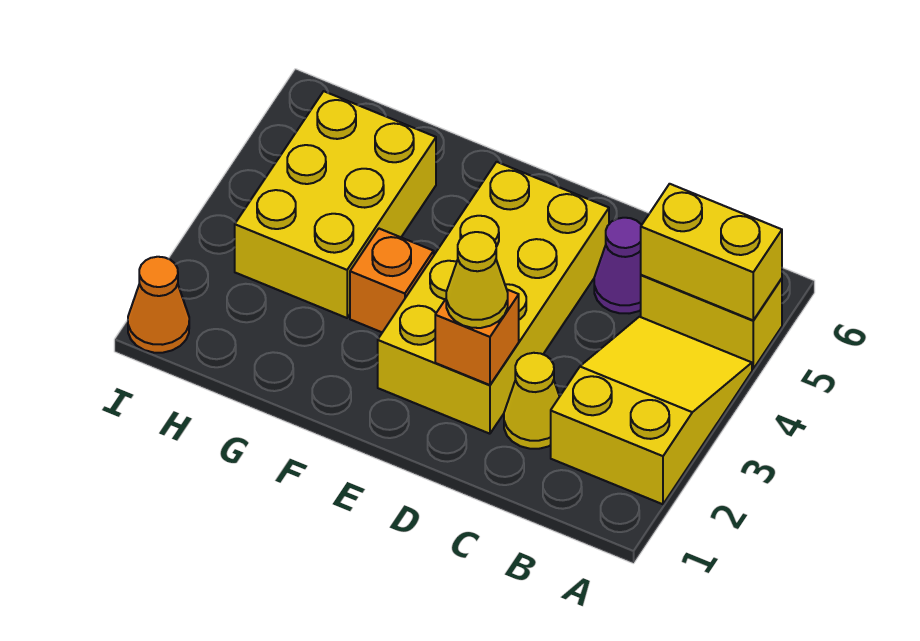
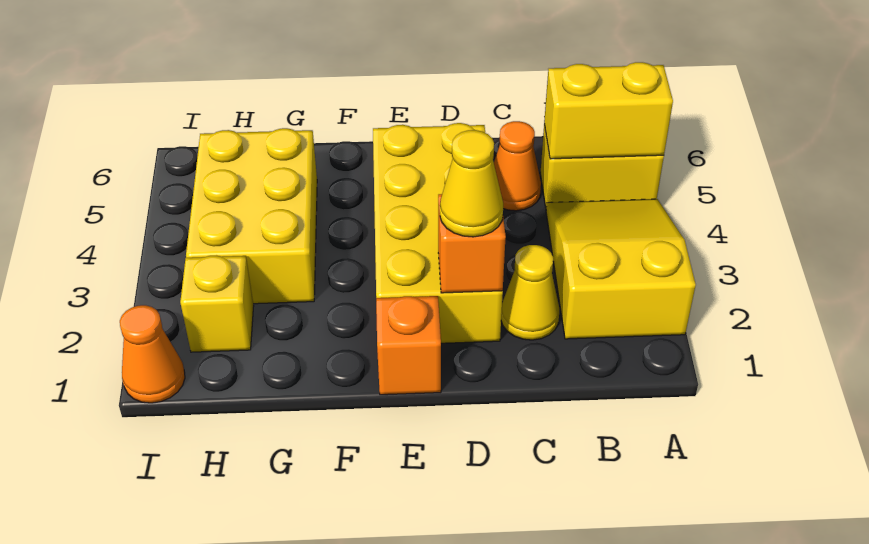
purple cone C5 level 1 -> orange cone C5 level 1
orange brick F3 level 1 -> orange brick E1 level 1
none -> yellow brick H2 level 1

